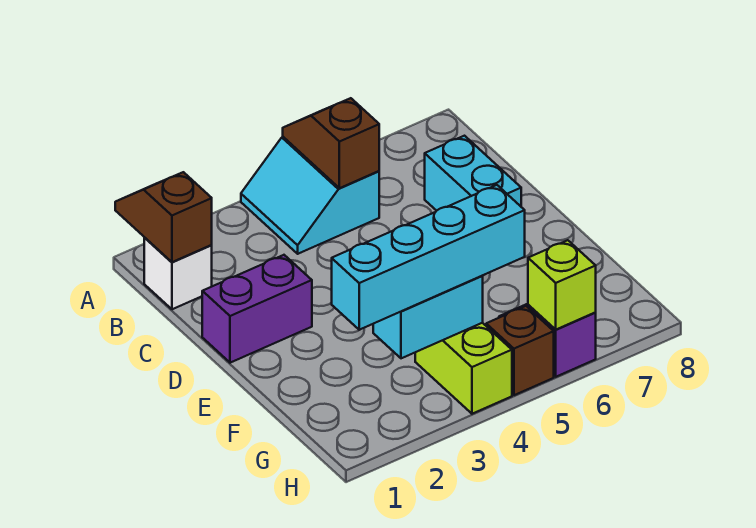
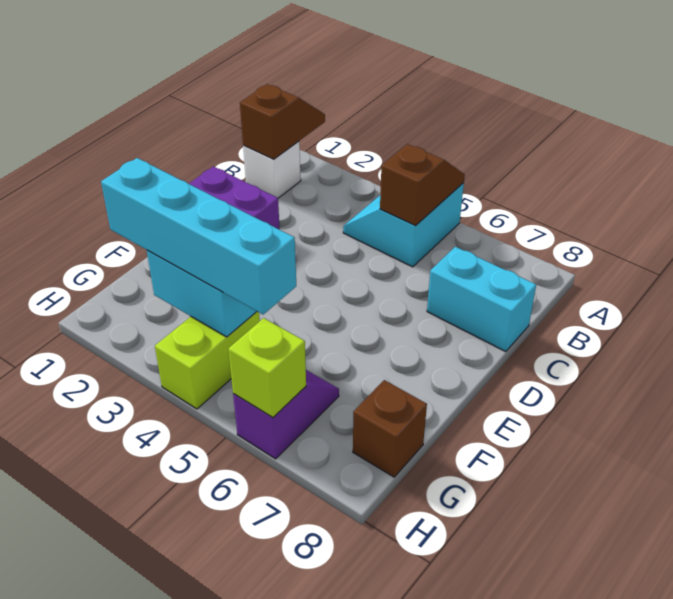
cyan brick C7:D7 level 1 -> cyan brick C7:C8 level 1
brown brick H5 level 1 -> brown brick G8 level 1

